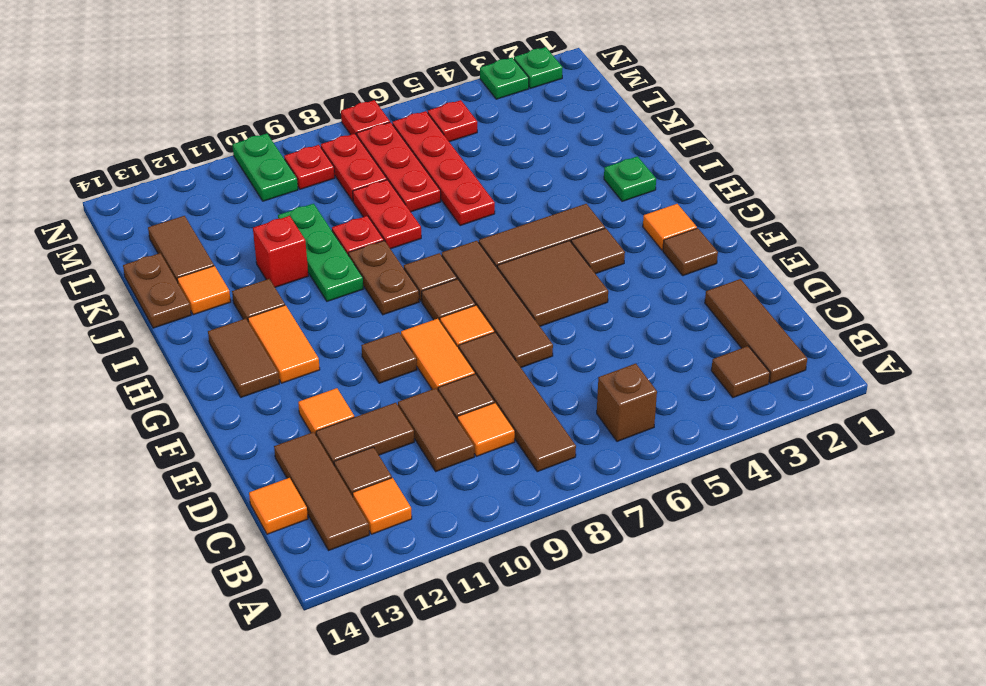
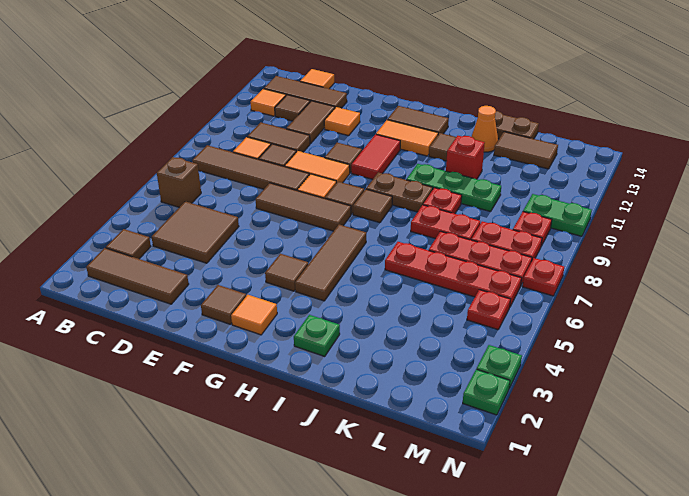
brown tile E7:H7 level 1 -> brown tile E7:G7 level 1
brown tile F5:G6 level 1 -> brown tile C4:D5 level 1
none -> red tile G10:G11 level 1
orange tile J13 level 1 -> orange cone J13 level 1

